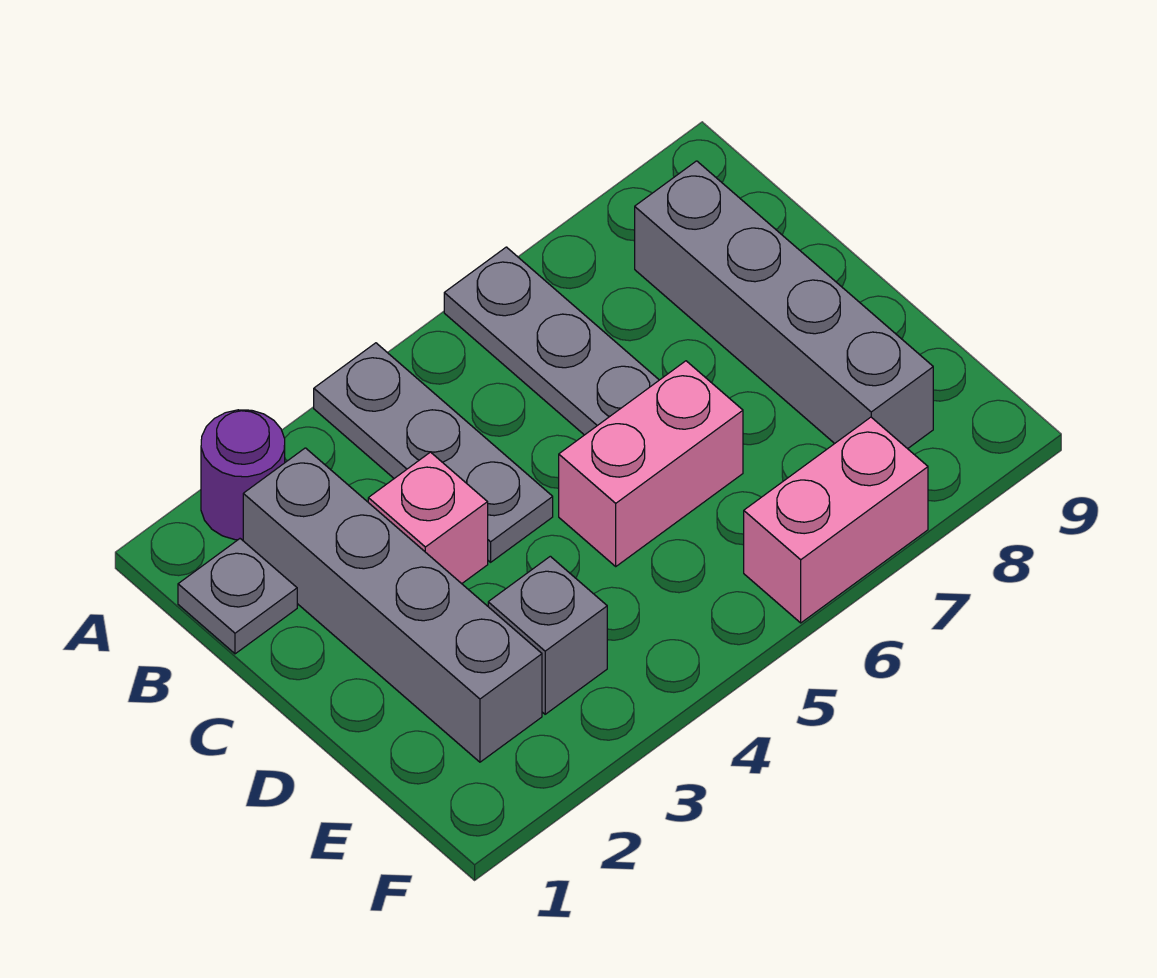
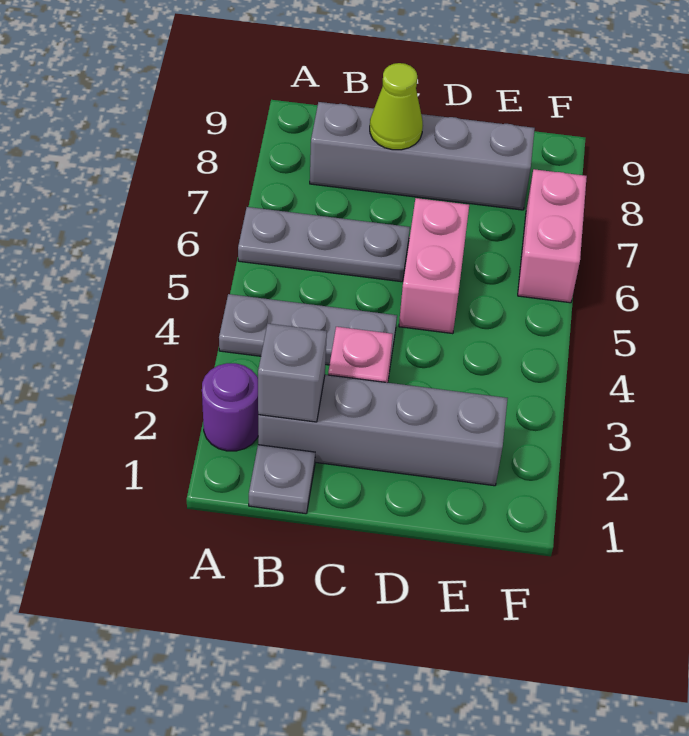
none -> lime cone C8 level 2
grey brick E3 level 1 -> grey brick B2 level 2

